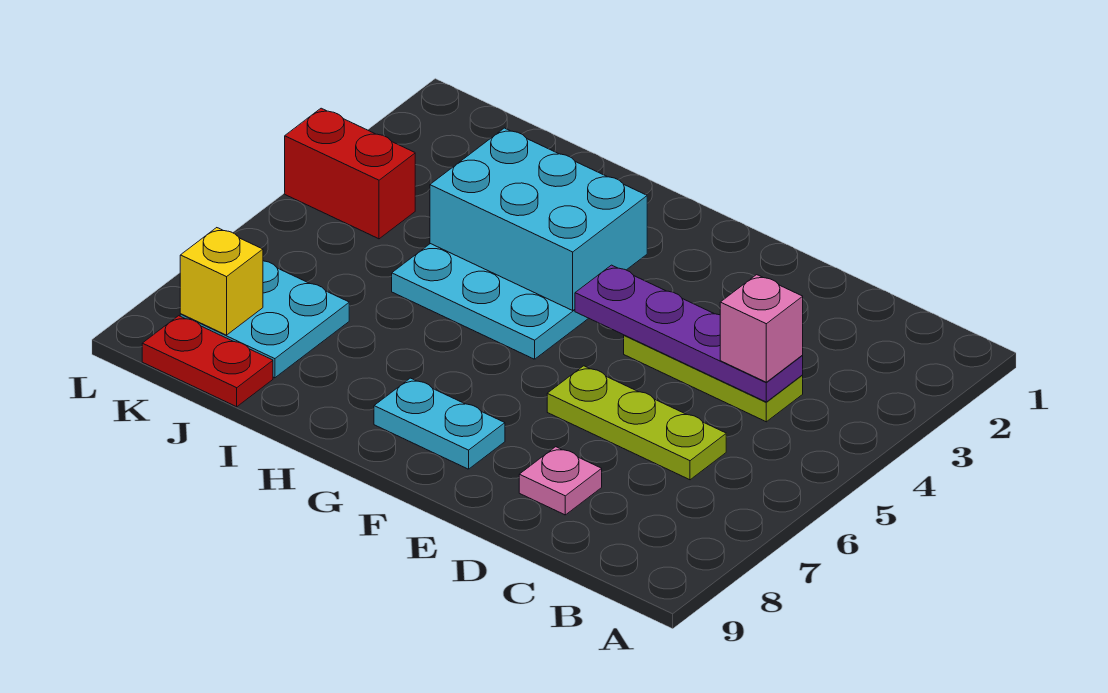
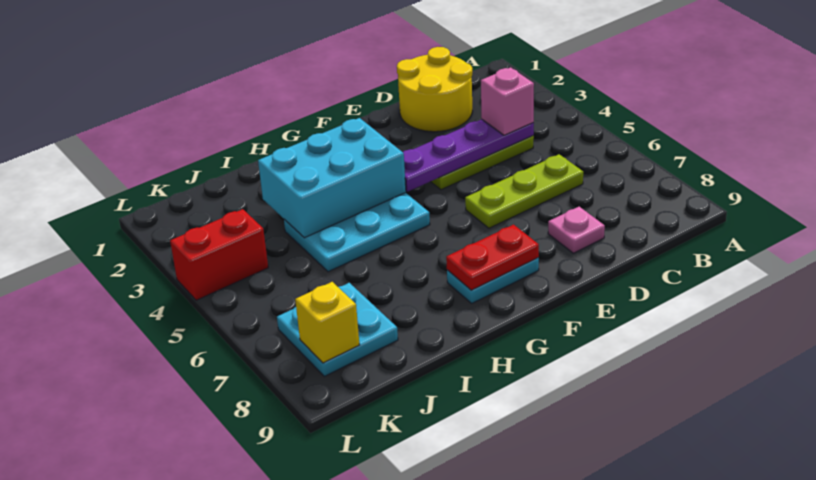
none -> yellow round brick C1:D2 level 1
red plate J9:K9 level 1 -> red plate F8:G8 level 2

